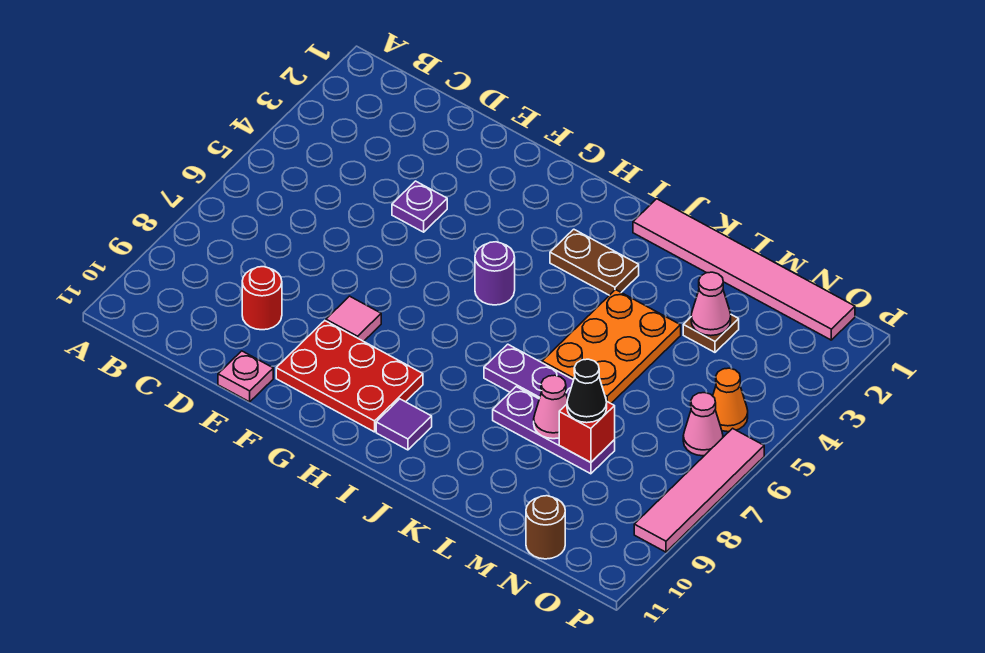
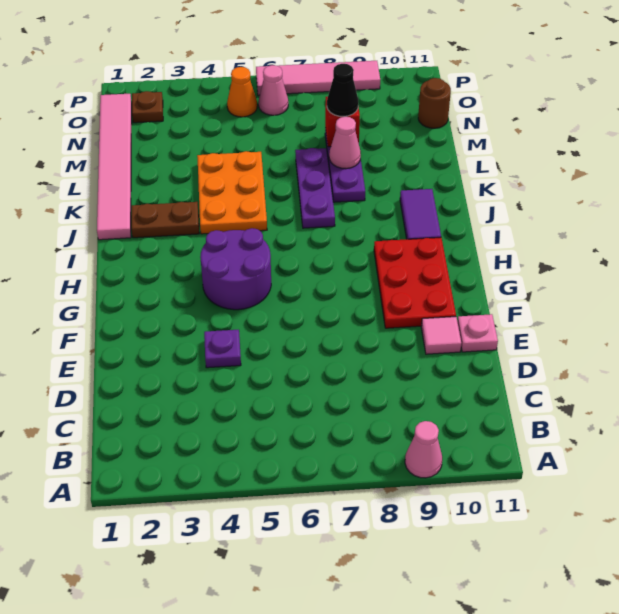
red round brick D9 level 1 -> none
pink tile F8 level 1 -> pink tile E10 level 1
purple round brick H5 level 1 -> purple round brick G4:H5 level 1
brown plate I3:J3 level 1 -> brown plate J2:J3 level 1
purple tile I10 level 1 -> purple tile I10:J10 level 1
orange plate K4:L6 level 1 -> orange plate J4:L5 level 1
brown plate M3 level 1 -> brown plate O2 level 1
pink cone M3 level 2 -> pink cone A9 level 1

